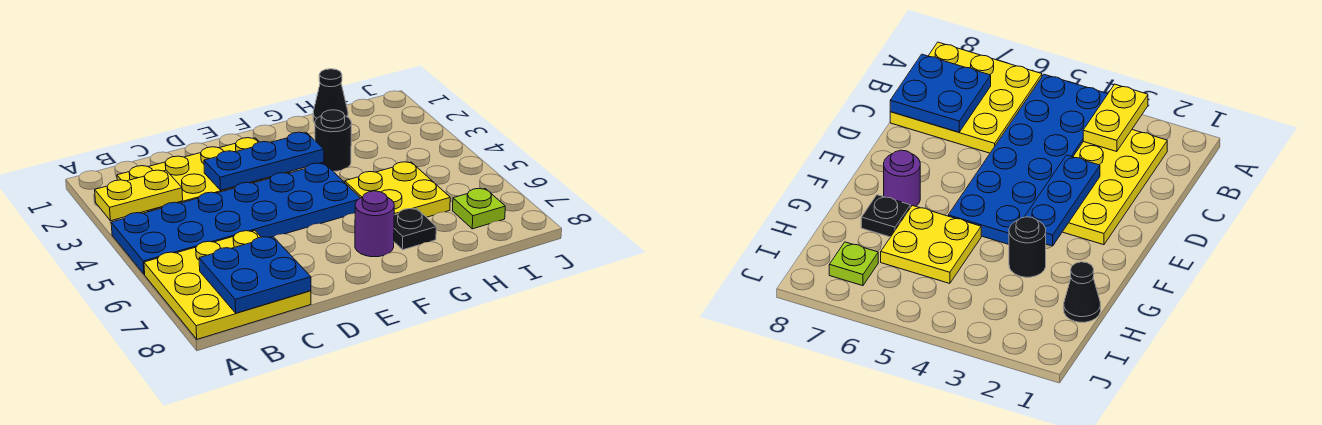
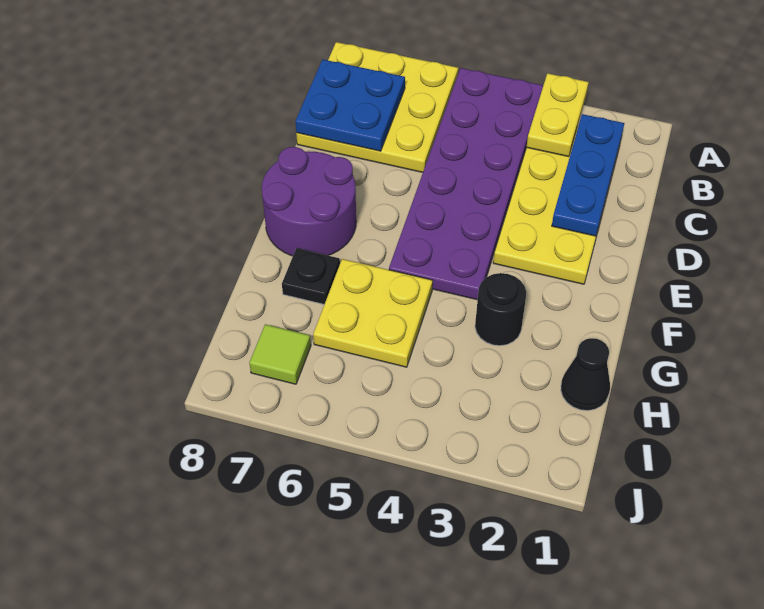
blue plate A4:F5 level 1 -> purple plate A4:F5 level 1
blue plate D3:F3 level 2 -> blue plate B2:D2 level 2
purple round brick F7 level 1 -> purple round brick E7:F8 level 1
lime plate I7 level 1 -> lime tile I7 level 1

